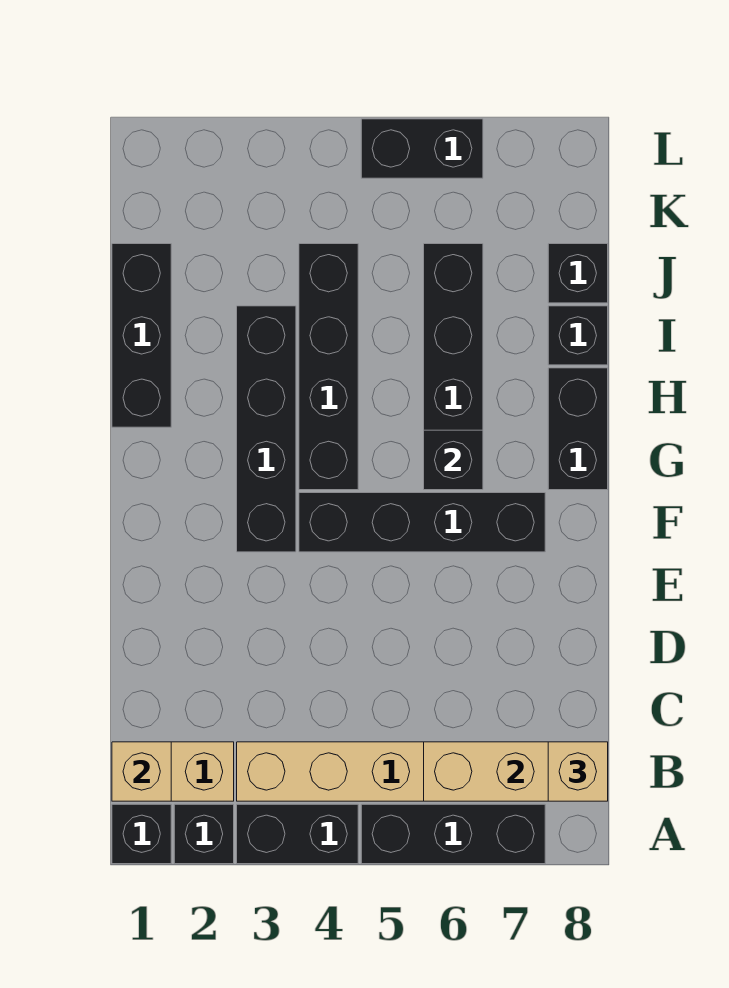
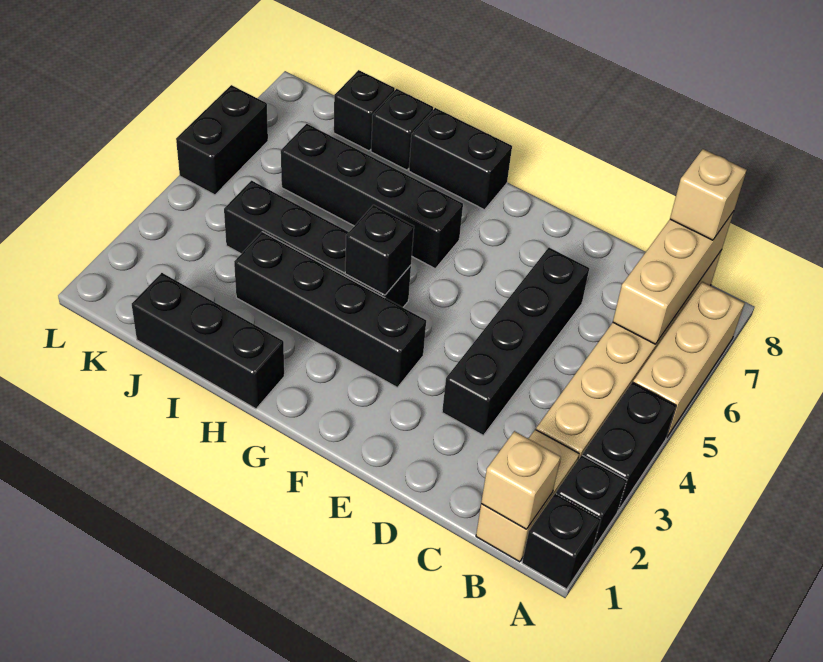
black brick A5:A7 level 1 -> tan brick A5:A7 level 1
black brick F4:F7 level 1 -> black brick D3:D6 level 1
black brick G6 level 2 -> black brick G4 level 2

